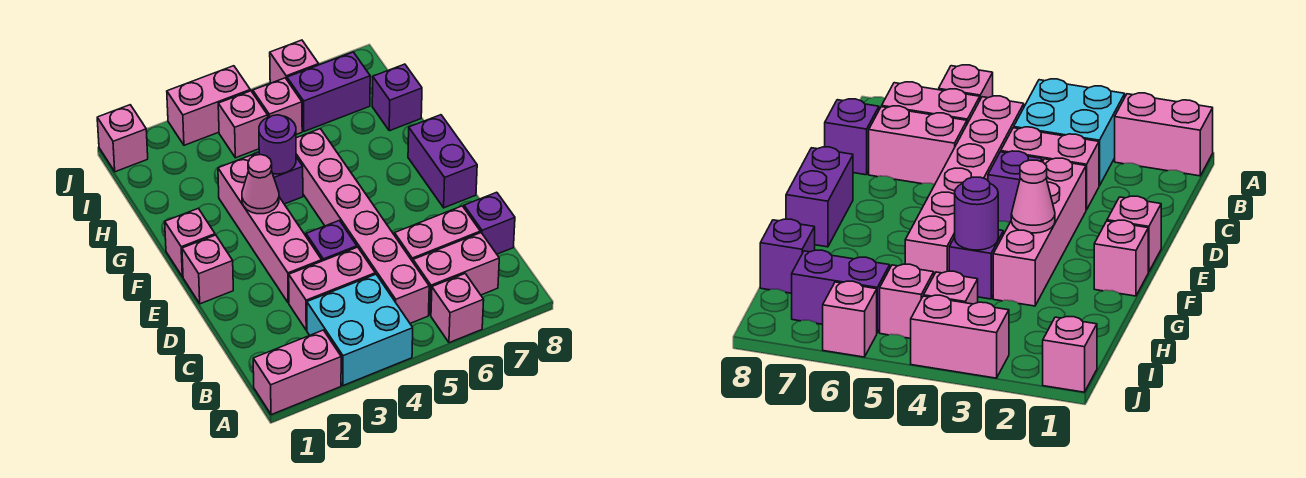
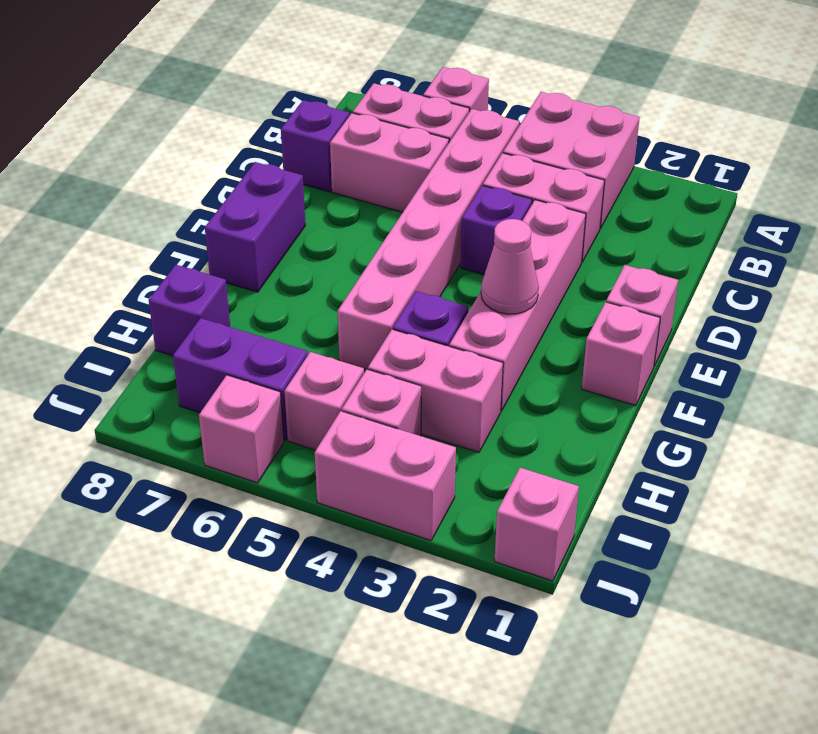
pink brick A1:A2 level 1 -> pink brick H3:H4 level 1
cyan brick A3:B4 level 1 -> pink brick A3:B4 level 1
purple round brick G4 level 2 -> none

